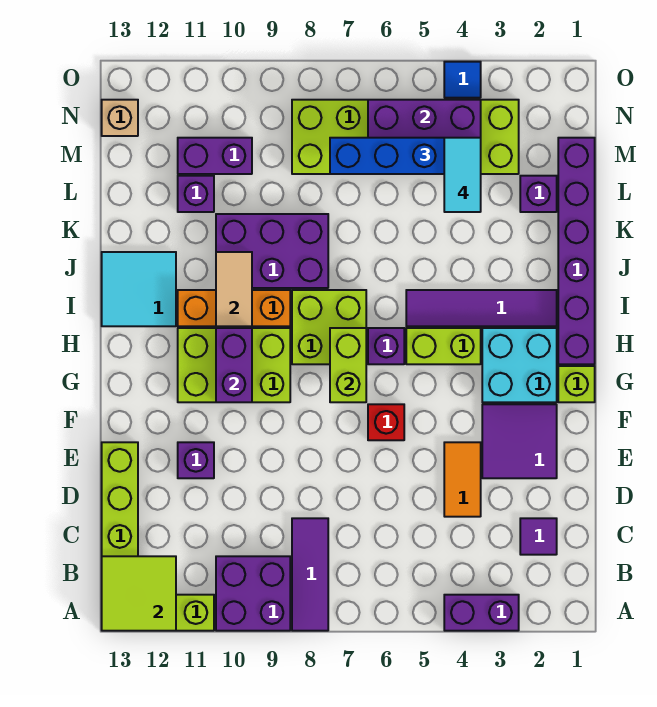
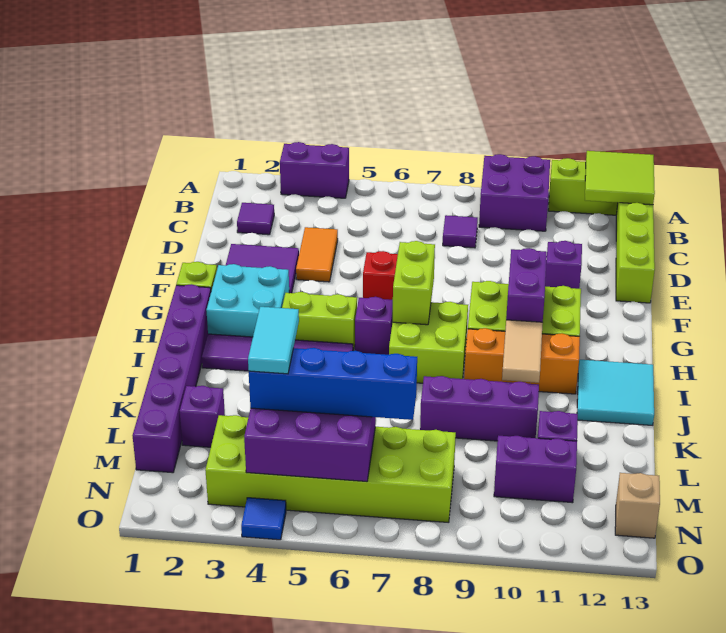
purple tile A8:C8 level 1 -> purple tile C8 level 1
purple brick J8:K10 level 1 -> purple brick K8:K10 level 1

